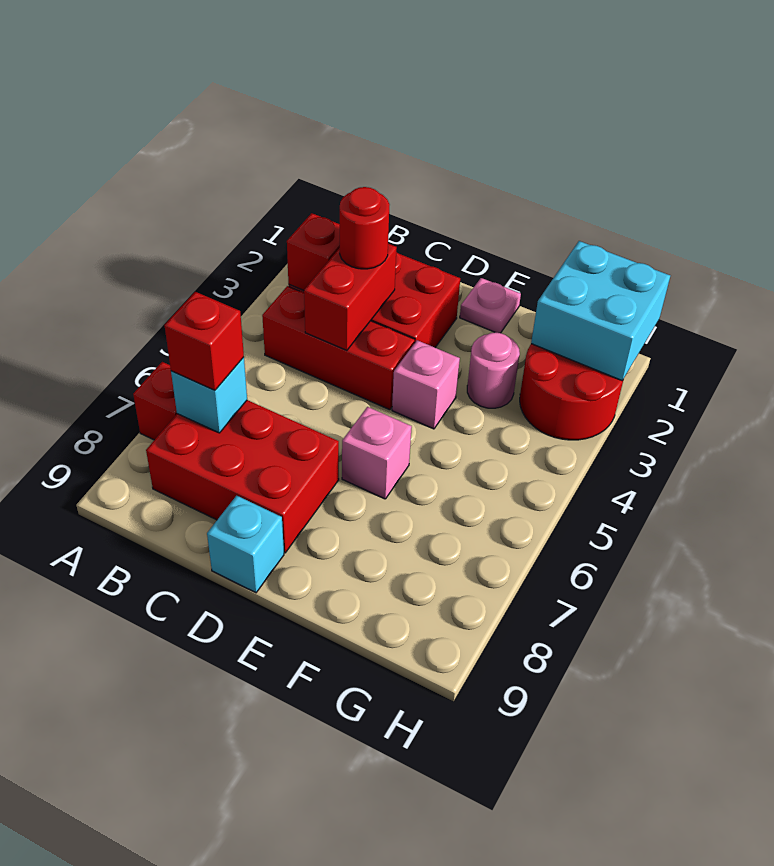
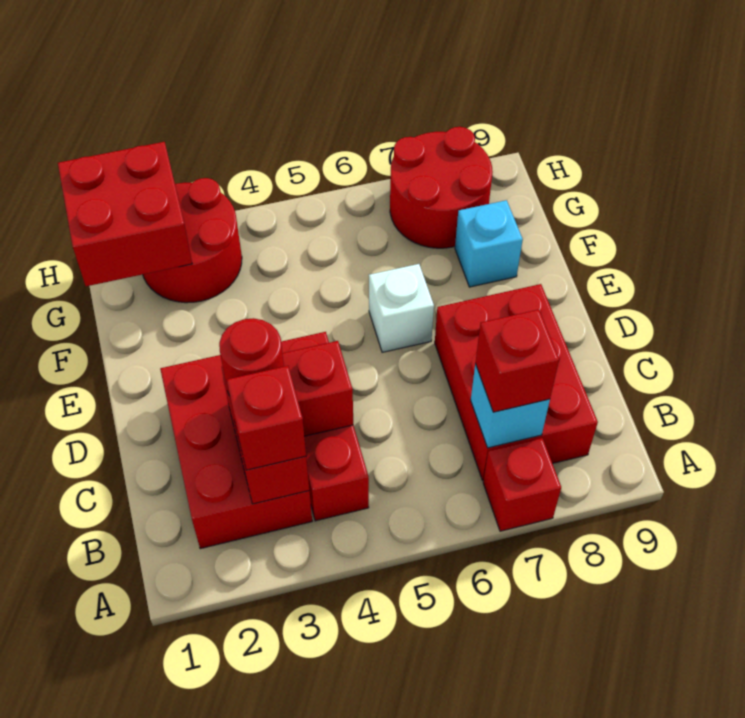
none -> red brick B3 level 3
cyan brick D9 level 1 -> cyan brick F8 level 1
pink plate E1 level 1 -> none
pink brick E4 level 1 -> none
pink brick E6 level 1 -> white brick E6 level 1
pink round brick F3 level 1 -> none
cyan brick G1:H2 level 2 -> red brick G1:H2 level 2
none -> red round brick G7:H8 level 1

